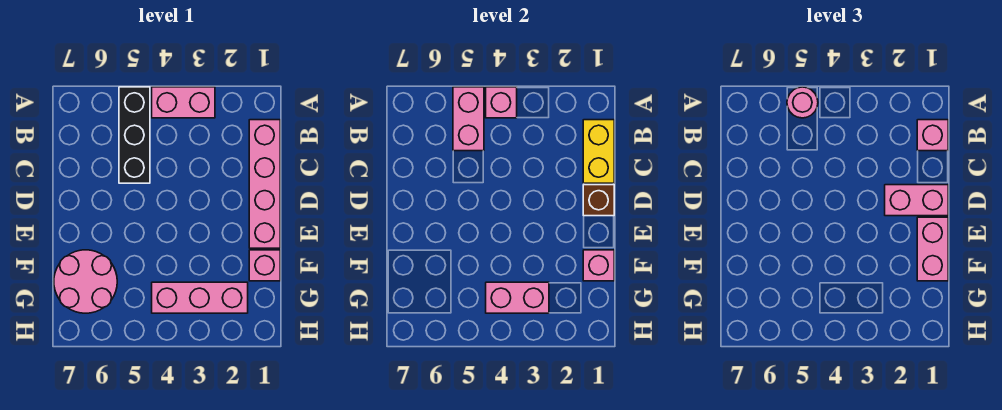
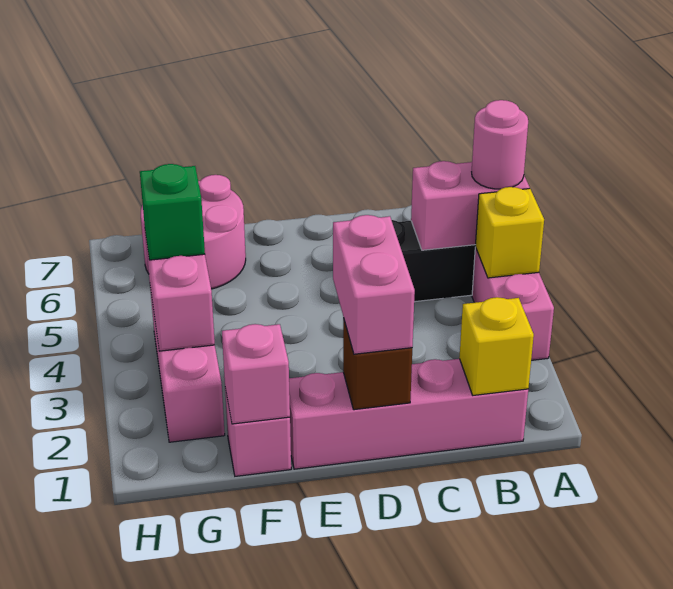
pink brick A4 level 2 -> yellow brick A4 level 2
yellow brick B1:C1 level 2 -> yellow brick B1 level 2
pink brick B1 level 3 -> none
pink brick E1:F1 level 3 -> none
none -> green brick G4 level 3

